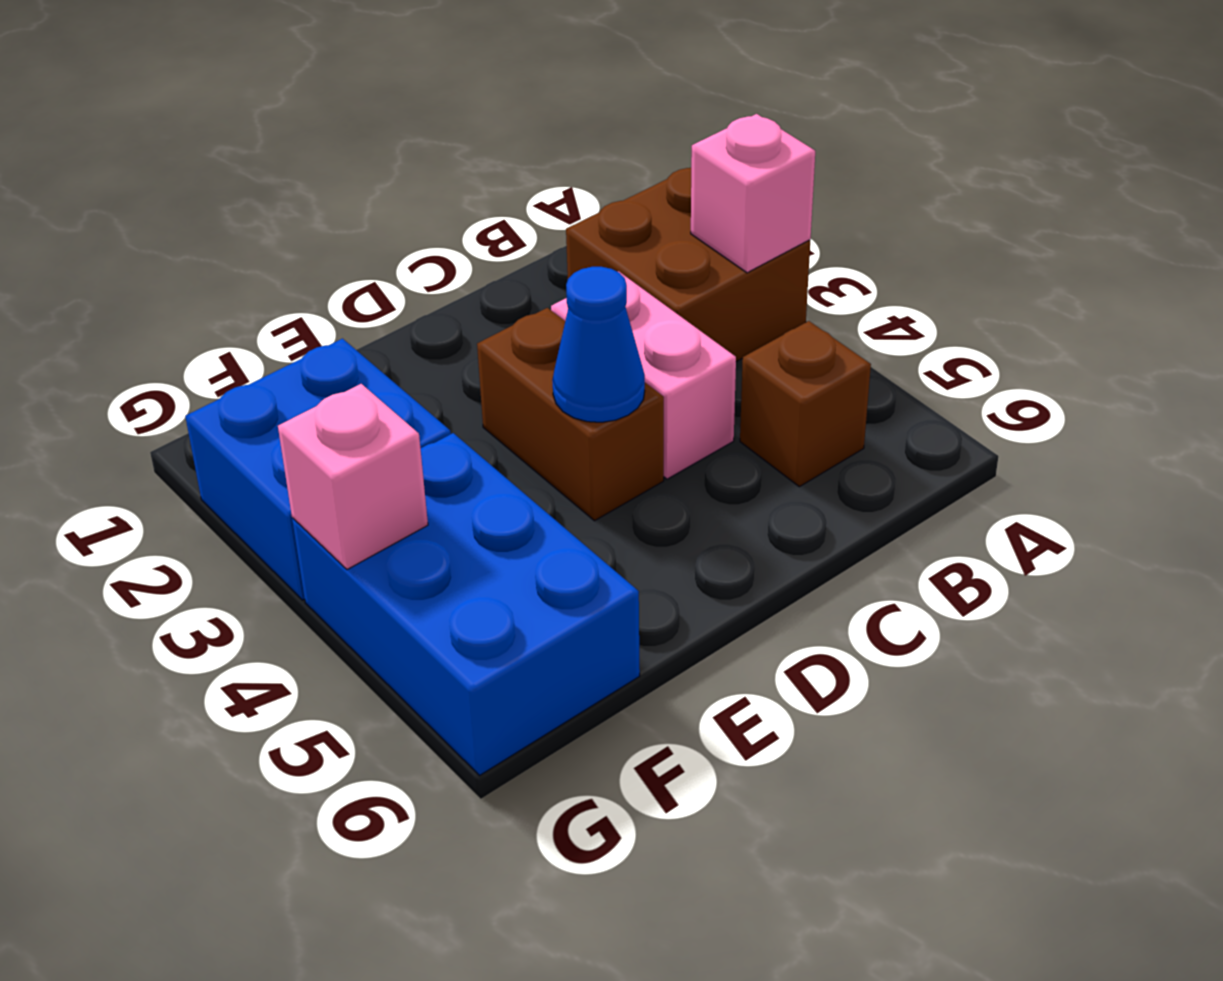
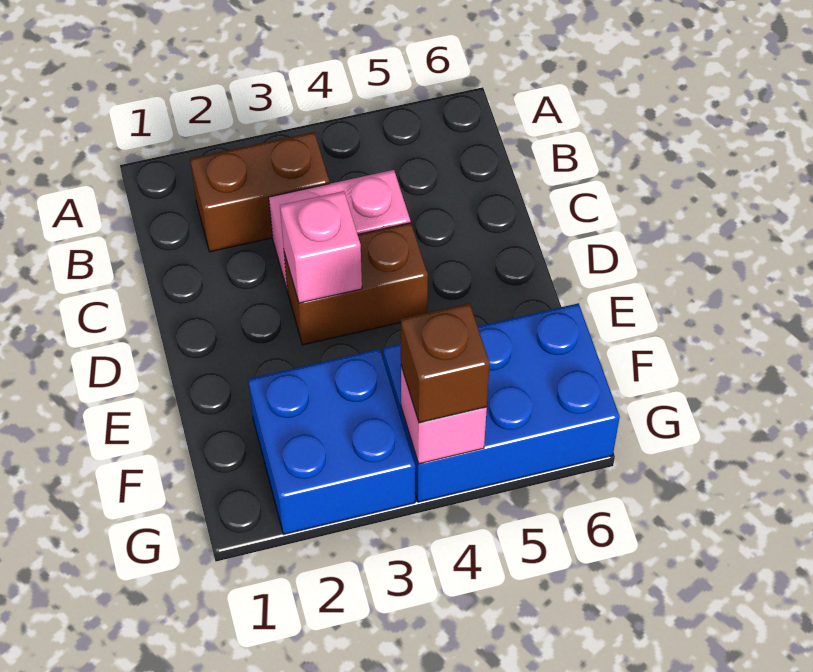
brown brick A2:B3 level 1 -> brown brick B2:B3 level 1
pink brick A3 level 2 -> pink brick D3 level 2
brown brick B5 level 1 -> brown brick G4 level 3
blue cone D4 level 2 -> none

